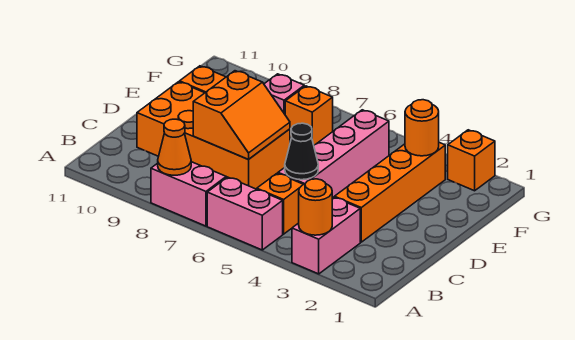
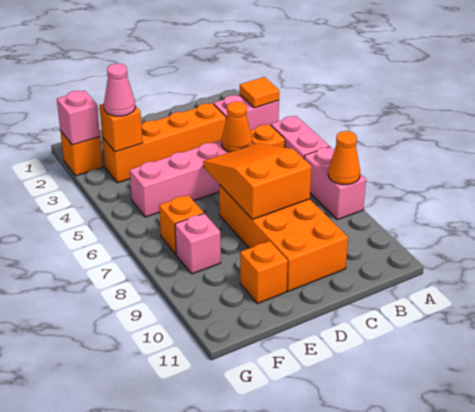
orange round brick A3 level 2 -> orange tile A3 level 2
black cone C5 level 2 -> orange cone C5 level 2
orange slope C7:D8 level 2 top 8 -> orange slope C6:D8 level 2 top 8
orange round brick F3 level 2 -> orange brick F3 level 2
none -> pink cone F3 level 3
none -> pink brick G2 level 2

